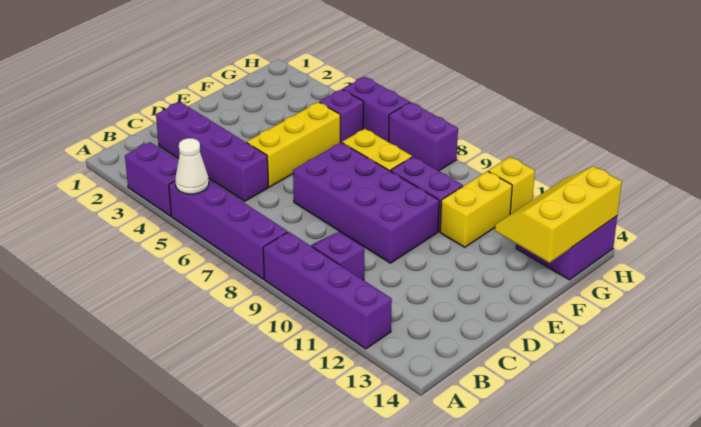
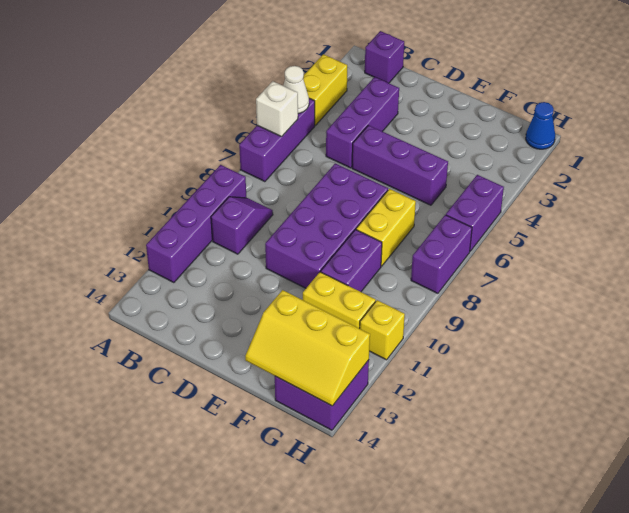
purple brick A3:A4 level 1 -> yellow brick A3:A4 level 1
purple brick A5:A8 level 1 -> purple brick A5:A7 level 1
none -> white brick A6 level 2
purple brick C2:C5 level 1 -> purple brick C3:C5 level 1
yellow brick D5:F5 level 1 -> purple brick D5:F5 level 1
yellow slope F13:H14 level 2 top 14 -> yellow slope F13:H14 level 2 top 13
purple brick G5 level 1 -> purple brick B1 level 1
none -> blue cone H1 level 1

